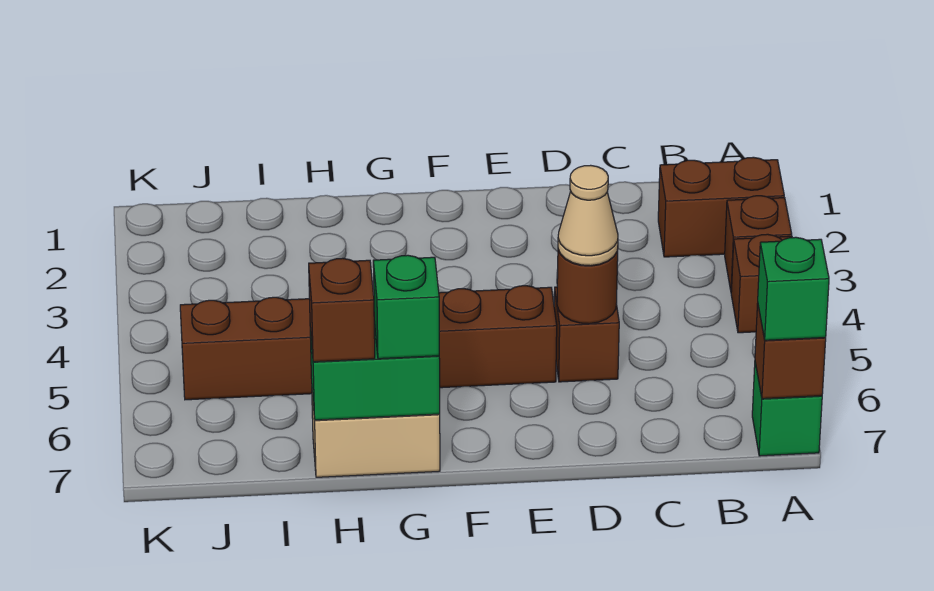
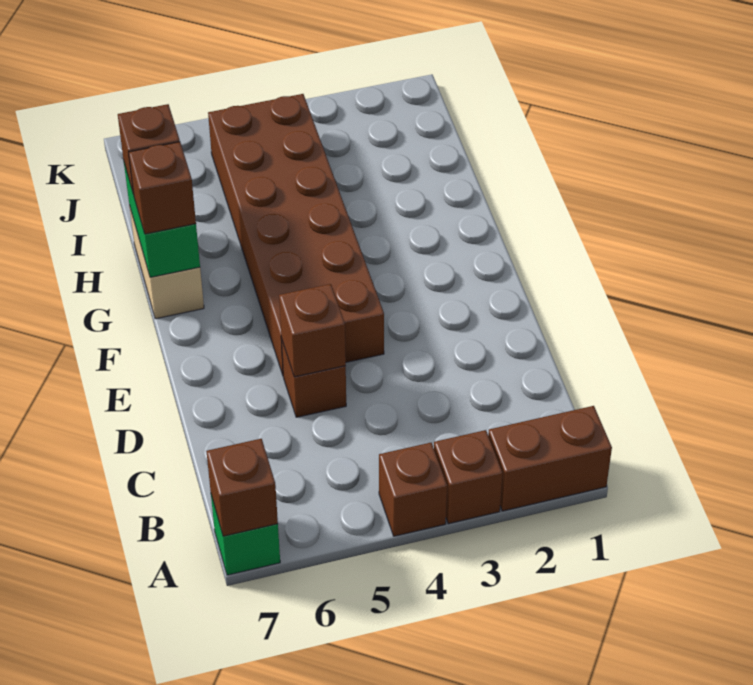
brown brick A2:B2 level 1 -> brown brick A1:A2 level 1
green brick A7 level 3 -> none
brown round brick D5 level 2 -> brown brick D5 level 2
tan cone D5 level 3 -> none
brown brick E5:J5 level 1 -> brown brick E4:J5 level 1
green brick G7 level 3 -> brown brick G7 level 3

